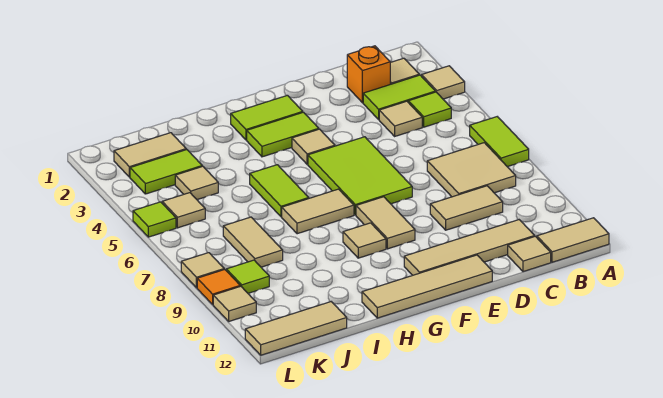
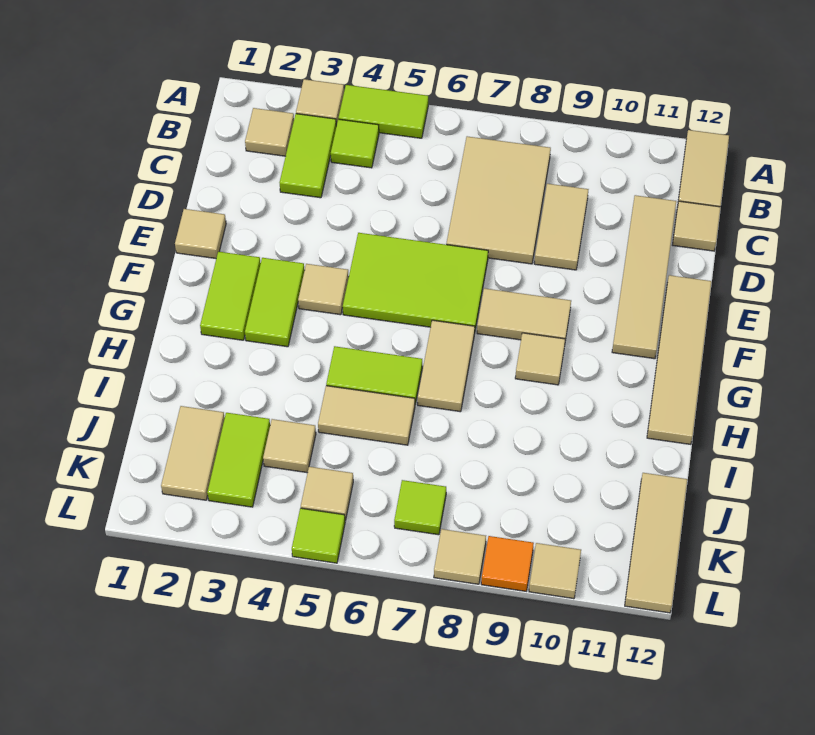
lime tile A6:A7 level 1 -> lime tile A4:A5 level 1
tan tile B7:C8 level 1 -> tan tile B7:D8 level 1
orange brick C2 level 1 -> none
tan tile C4 level 1 -> tan tile E1 level 1
tan tile J7:J8 level 1 -> tan tile I5:I6 level 1
lime tile K9 level 1 -> lime tile K7 level 1

